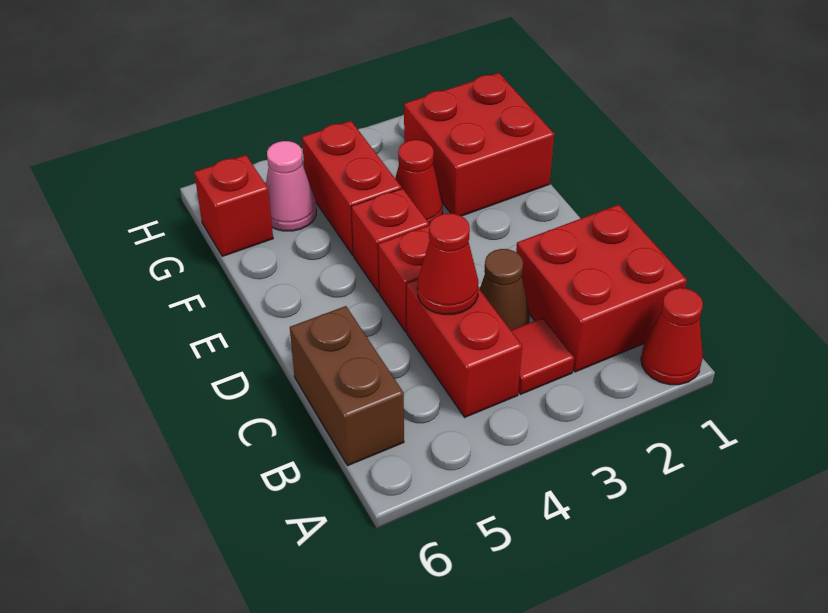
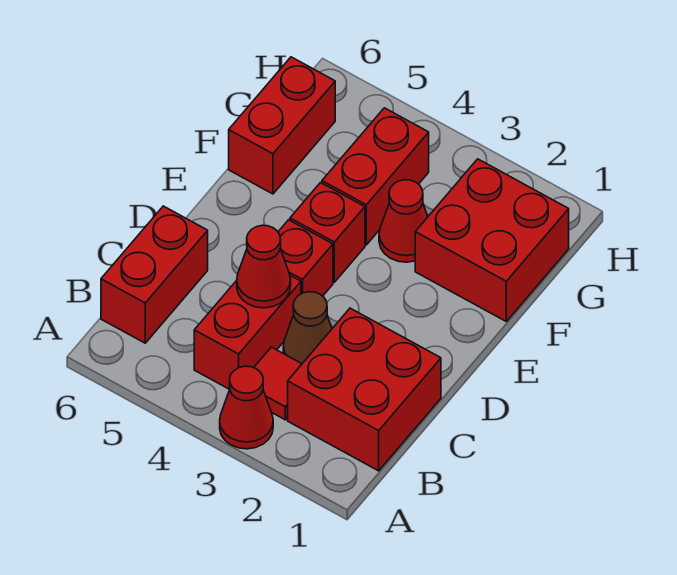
red cone A1 level 1 -> red cone A3 level 1
brown brick B6:C6 level 1 -> red brick B6:C6 level 1
pink cone G5 level 1 -> none
red brick G6 level 1 -> red brick F6:G6 level 1

